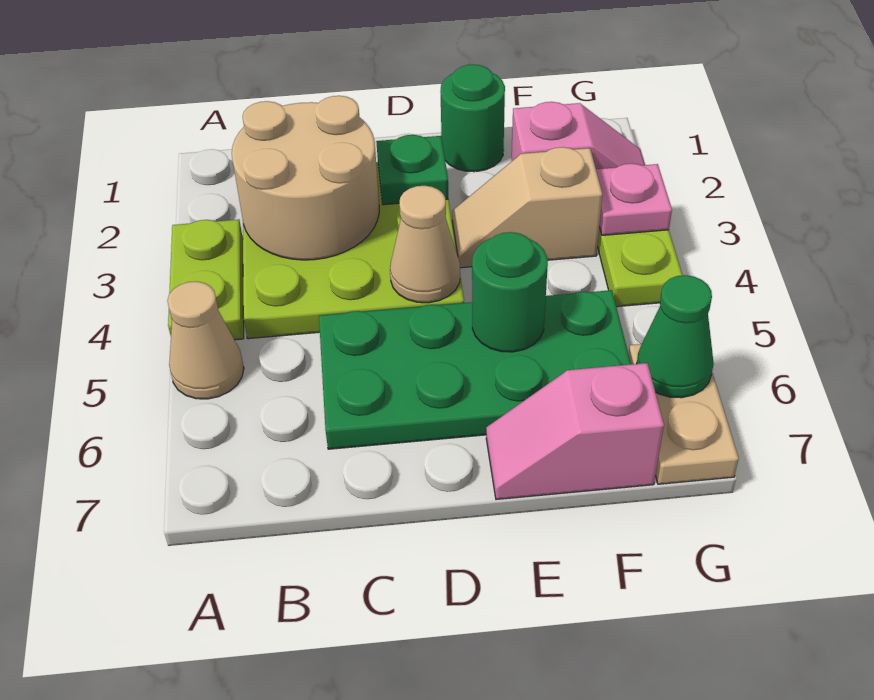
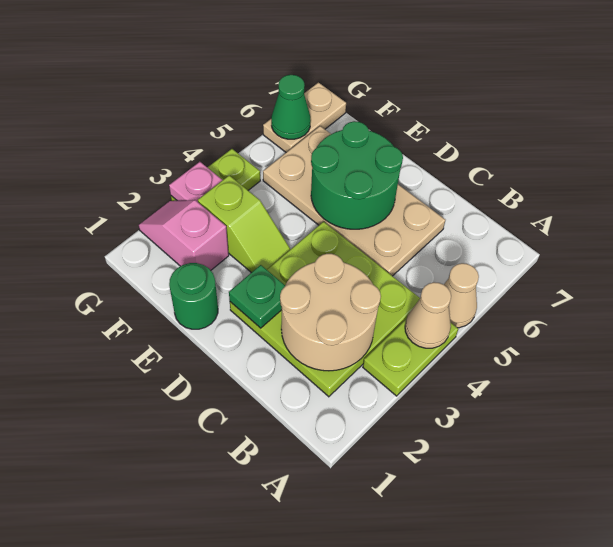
green plate C5:F6 level 1 -> tan plate C5:F6 level 1
tan cone D4 level 2 -> tan cone A4 level 2
tan slope E3:F3 level 1 top F -> lime slope E3:F3 level 1 top F
green round brick E5 level 2 -> green round brick D5:E6 level 2
pink slope E7:F7 level 1 top F -> none

